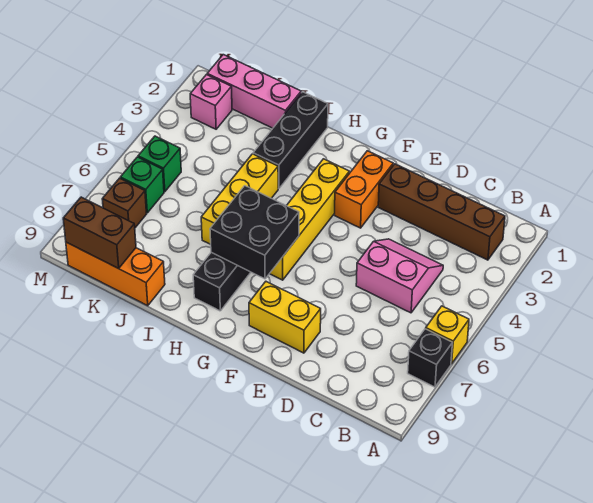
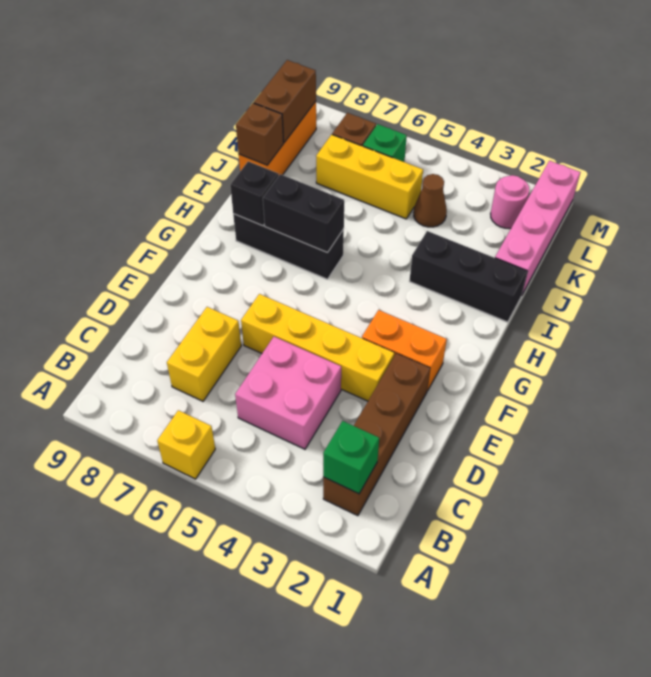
black brick A7 level 1 -> black brick H8 level 2
pink slope C4:D5 level 1 top 5 -> pink brick C4:D5 level 1
yellow brick E8:F8 level 1 -> yellow brick C7:D7 level 1
yellow brick G3:G6 level 1 -> yellow brick E3:E6 level 1
black brick G6:H7 level 2 -> black brick H6:H7 level 2
yellow brick I4:I6 level 1 -> yellow brick K5:K7 level 1
pink brick J1:L1 level 1 -> pink brick J1:M1 level 1
none -> brown brick J9 level 2
none -> brown cone K4 level 1
pink brick L2 level 1 -> pink round brick L2 level 1
green brick L5 level 1 -> green brick B2 level 2

